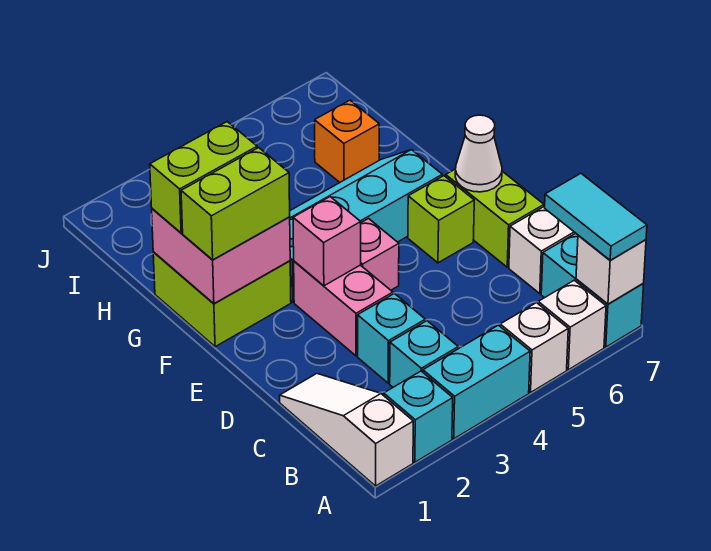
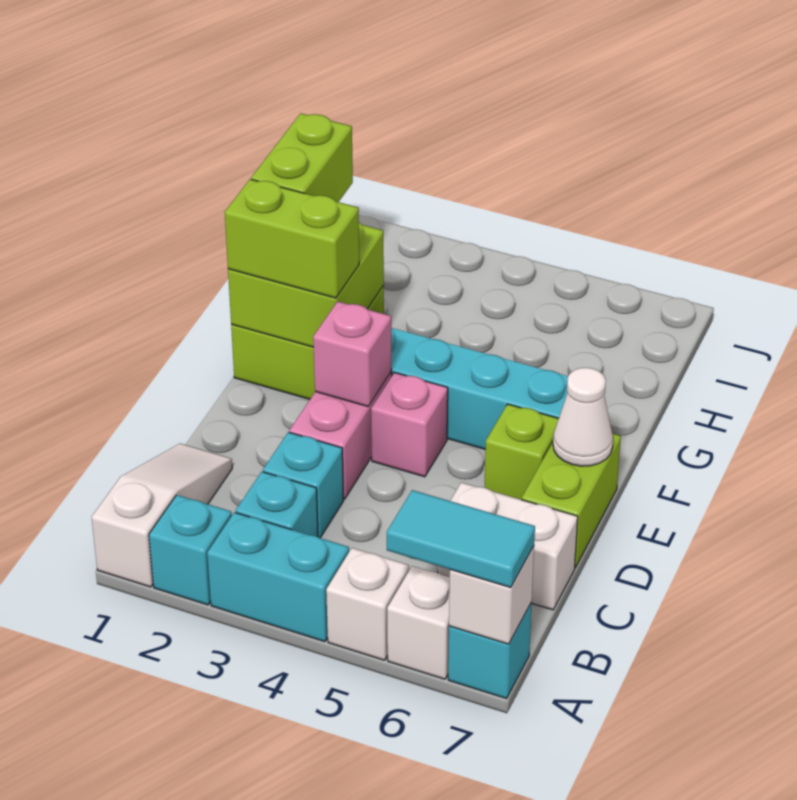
cyan brick A7:B7 level 1 -> cyan brick A7 level 1
cyan tile A7:B7 level 3 -> cyan tile A6:A7 level 3
white brick C7 level 1 -> white brick C6:C7 level 1
pink brick F1:G2 level 2 -> lime brick F1:G2 level 2
lime brick G1:G2 level 3 -> lime brick G1:H1 level 3
orange brick H6 level 1 -> none

